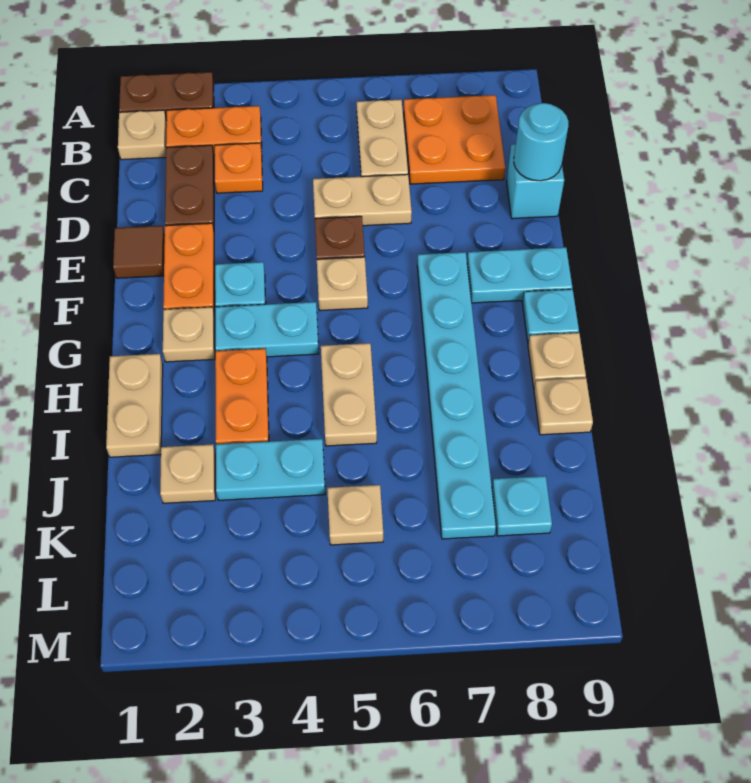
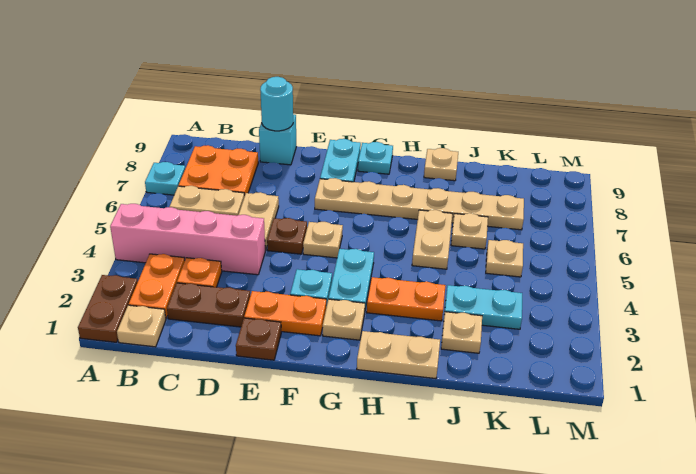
none -> pink brick A4:D4 level 1
brown tile E1 level 1 -> brown plate E1 level 1
cyan plate F7:K7 level 1 -> tan plate F7:K7 level 1
tan plate H5:I5 level 1 -> tan plate I5:I6 level 1
tan plate H9 level 1 -> tan plate J6 level 1
cyan plate J3:J4 level 1 -> cyan plate J3:K3 level 1
cyan plate K8 level 1 -> cyan plate A7 level 1

